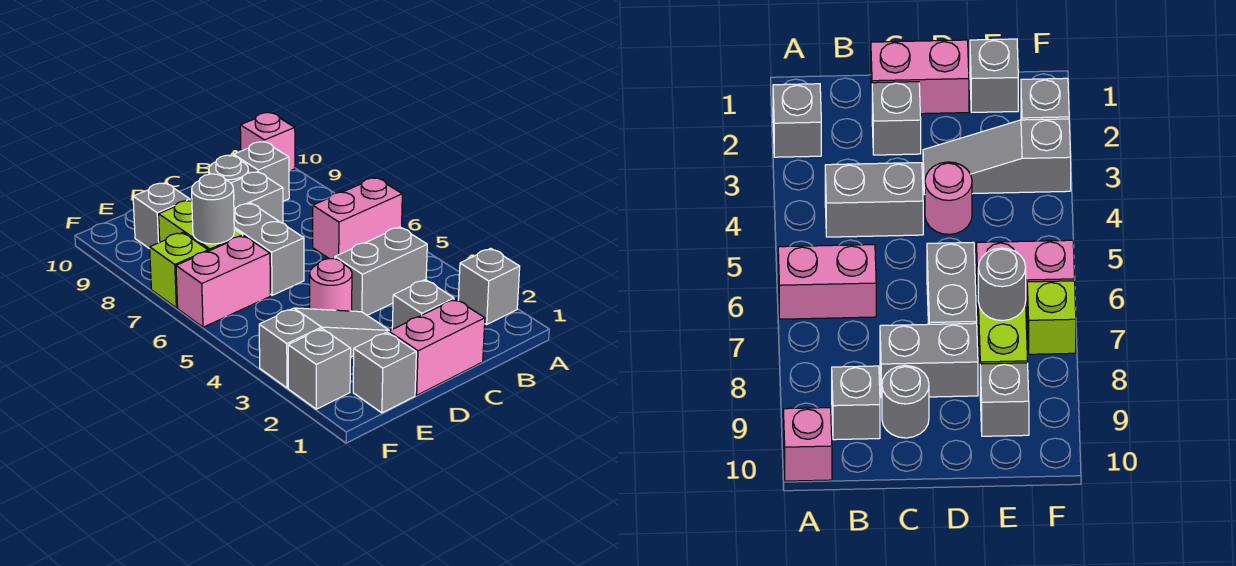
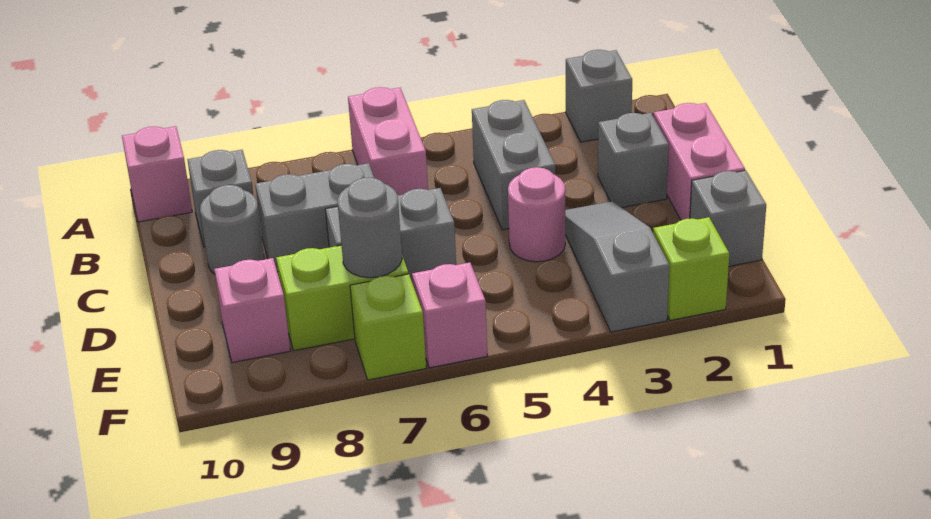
grey brick C8:D8 level 1 -> grey brick C7:C8 level 1
pink brick E6:F6 level 1 -> pink brick F6 level 1
grey brick E9 level 1 -> pink brick E9 level 1
grey brick F2 level 1 -> lime brick F2 level 1

